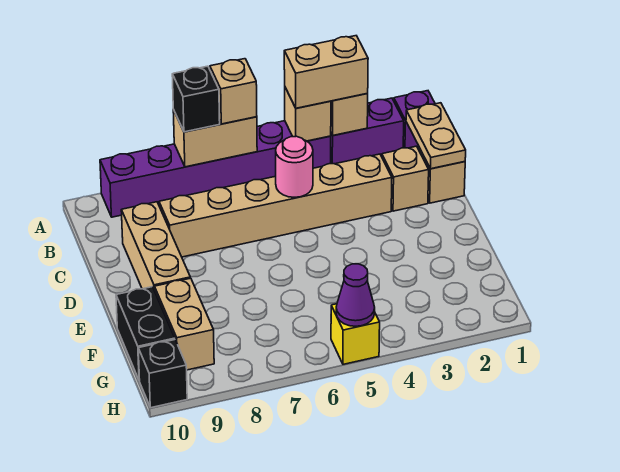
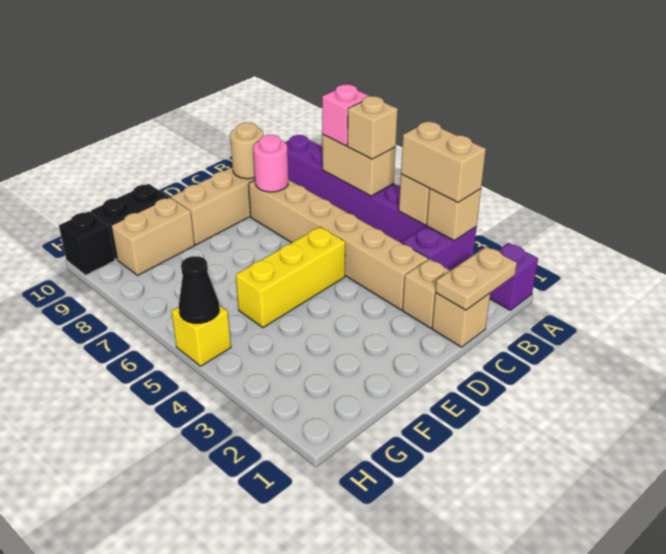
purple brick A2:A3 level 1 -> purple brick A3:B3 level 1
black brick A7 level 3 -> pink brick A7 level 3
pink round brick C5 level 2 -> pink round brick C8 level 2
none -> tan round brick C9 level 2
none -> yellow brick D5:F5 level 1
purple cone H5 level 2 -> black cone H5 level 2

